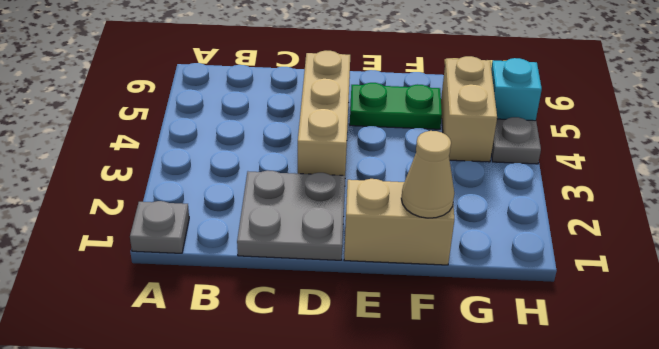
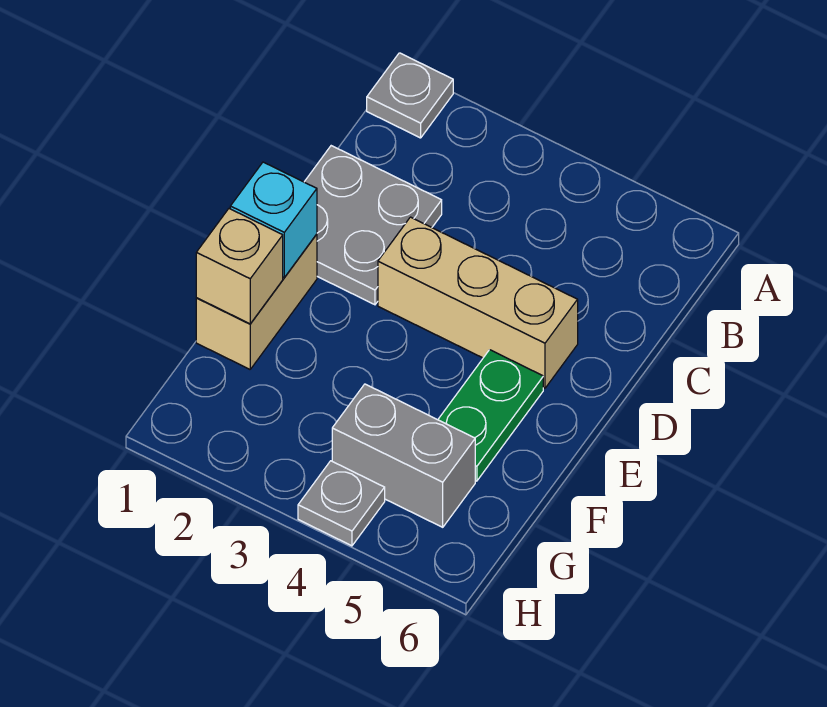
tan cone F1 level 2 -> tan brick F1 level 2
tan brick G4:G5 level 1 -> grey brick G4:G5 level 1
cyan brick H5 level 1 -> cyan brick E1 level 2

